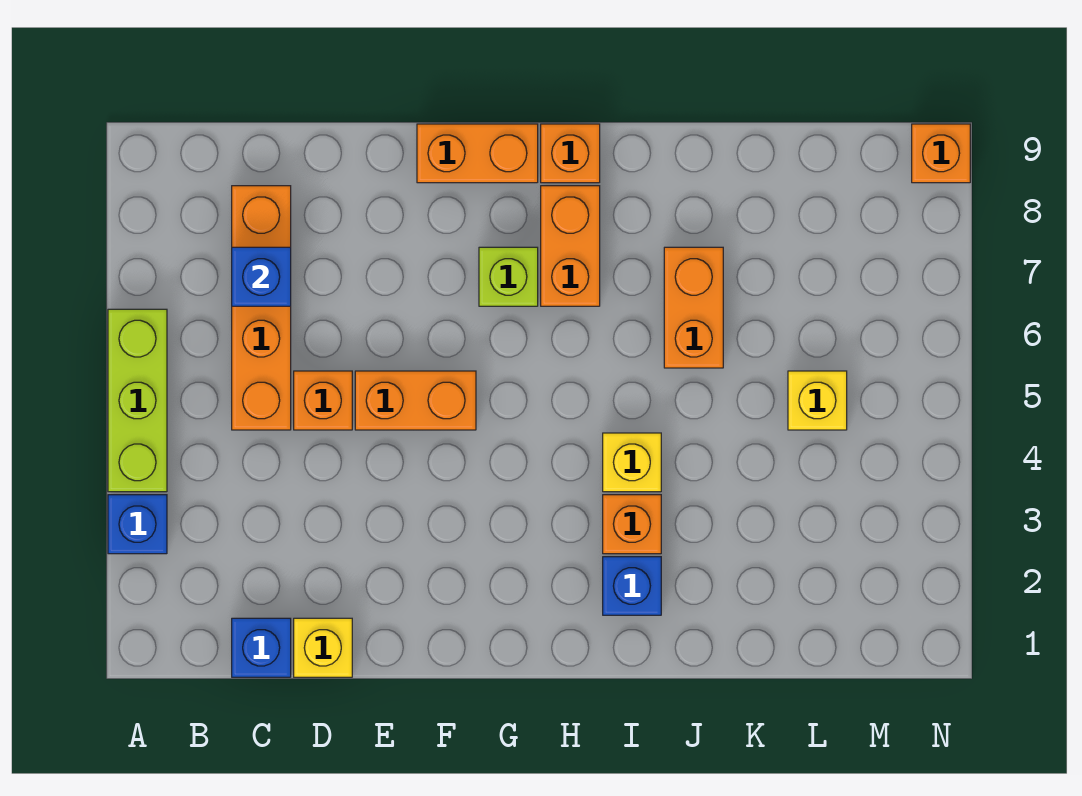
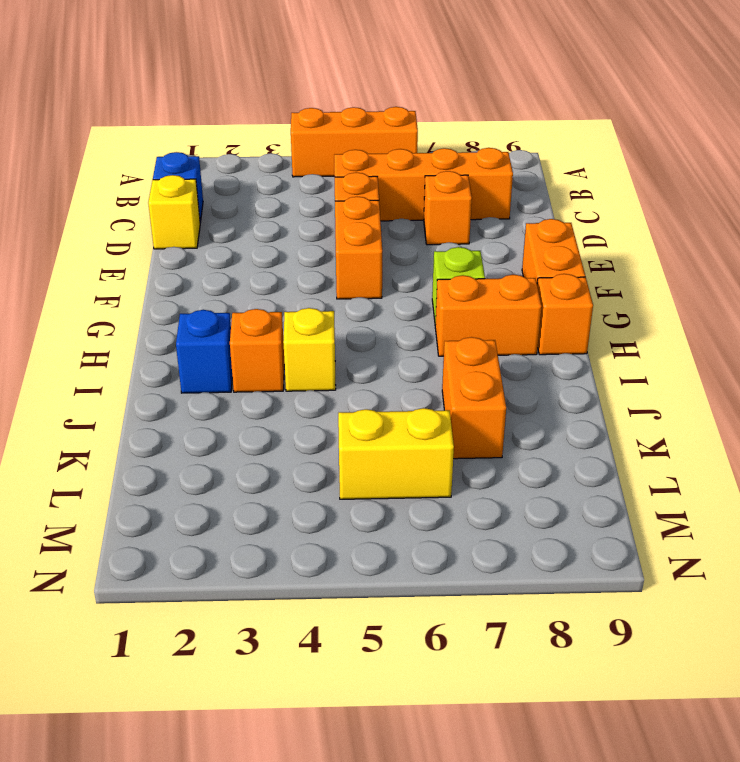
blue brick A3 level 1 -> none
lime brick A4:A6 level 1 -> orange brick A4:A6 level 1
blue brick C7 level 2 -> none
orange brick J6:J7 level 1 -> orange brick J7:K7 level 1
yellow brick L5 level 1 -> yellow brick L5:L6 level 1
orange brick N9 level 1 -> orange brick D7 level 1

